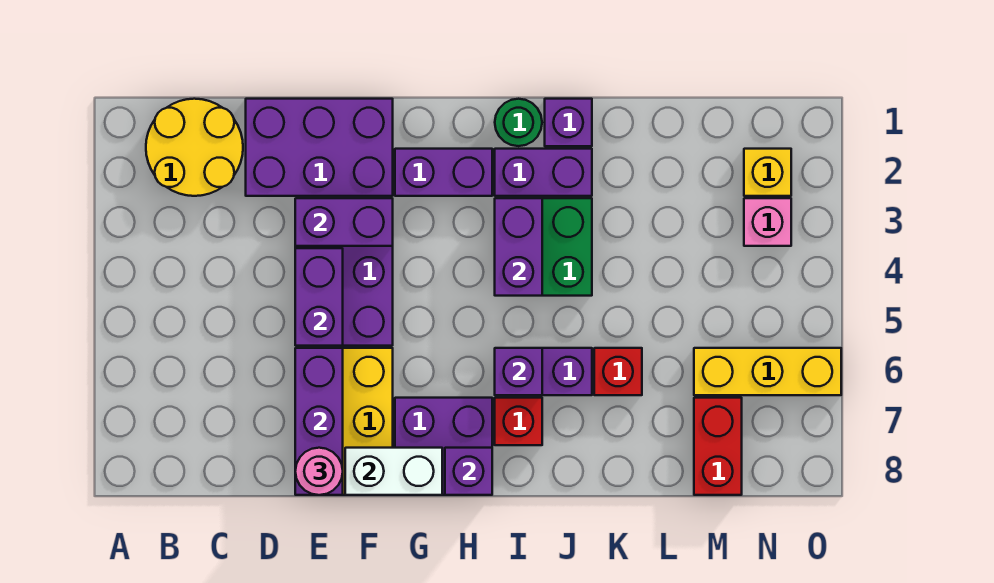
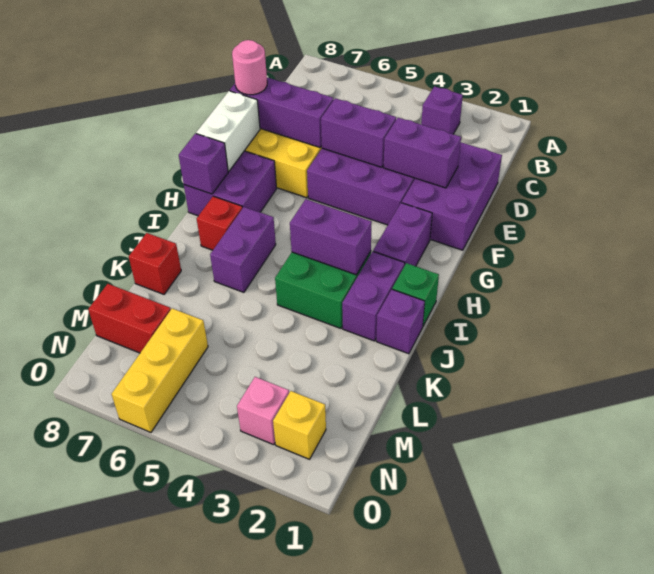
yellow round brick B1:C2 level 1 -> none
purple brick E3:F3 level 2 -> purple brick E2:E3 level 2
green round brick I1 level 1 -> green brick I1 level 1
purple brick I6 level 2 -> purple brick B3 level 1
red brick K6 level 1 -> red brick K8 level 1

